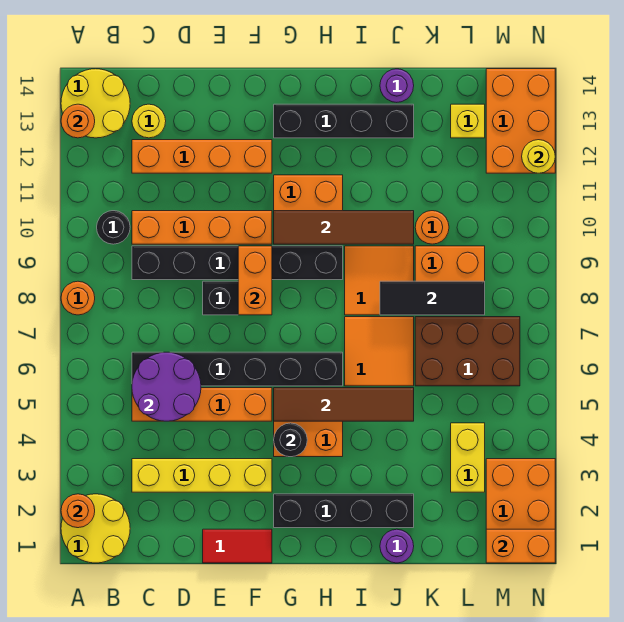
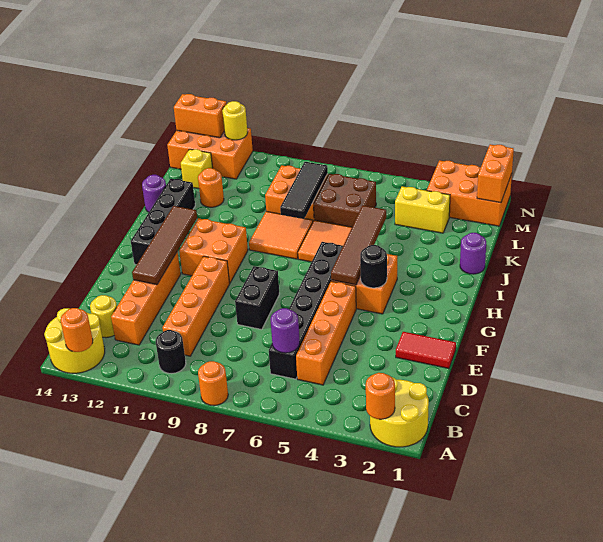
yellow brick C3:F3 level 1 -> none
purple round brick C5:D6 level 2 -> purple round brick C6 level 2
black brick C9:H9 level 1 -> none
red tile E1:F1 level 1 -> red tile E1:E2 level 1
orange brick F8:F9 level 2 -> orange brick N13:N14 level 2
black brick G2:J2 level 1 -> none
brown tile G10:J10 level 2 -> brown tile E12:H12 level 2
brown brick K6:M7 level 1 -> brown brick K6:L7 level 1
orange round brick K10 level 1 -> orange round brick K12 level 1

